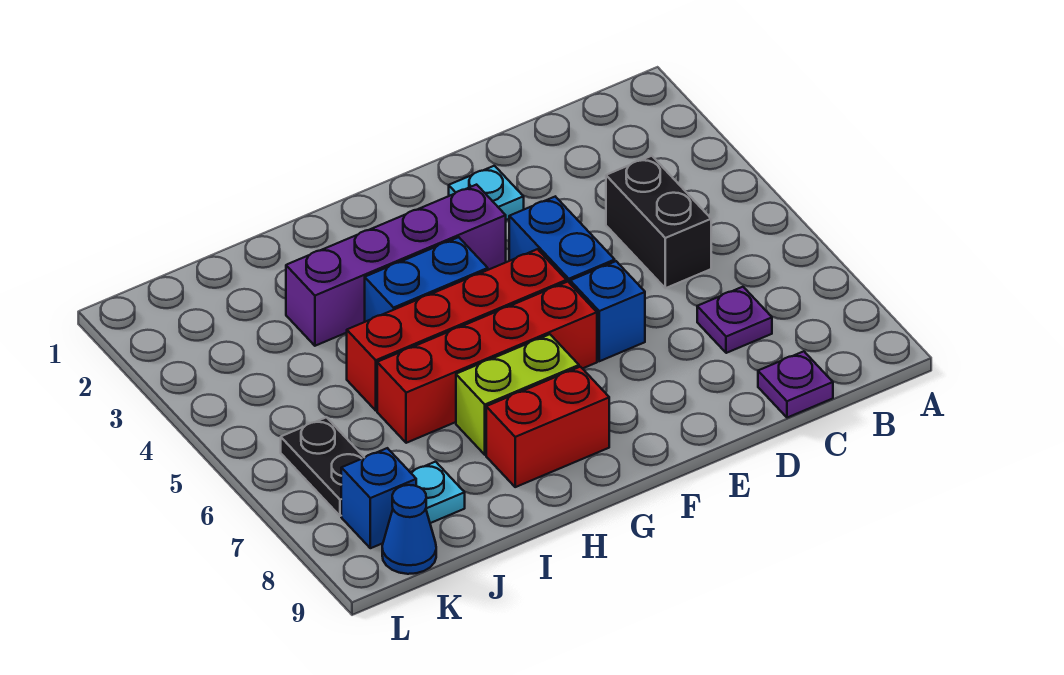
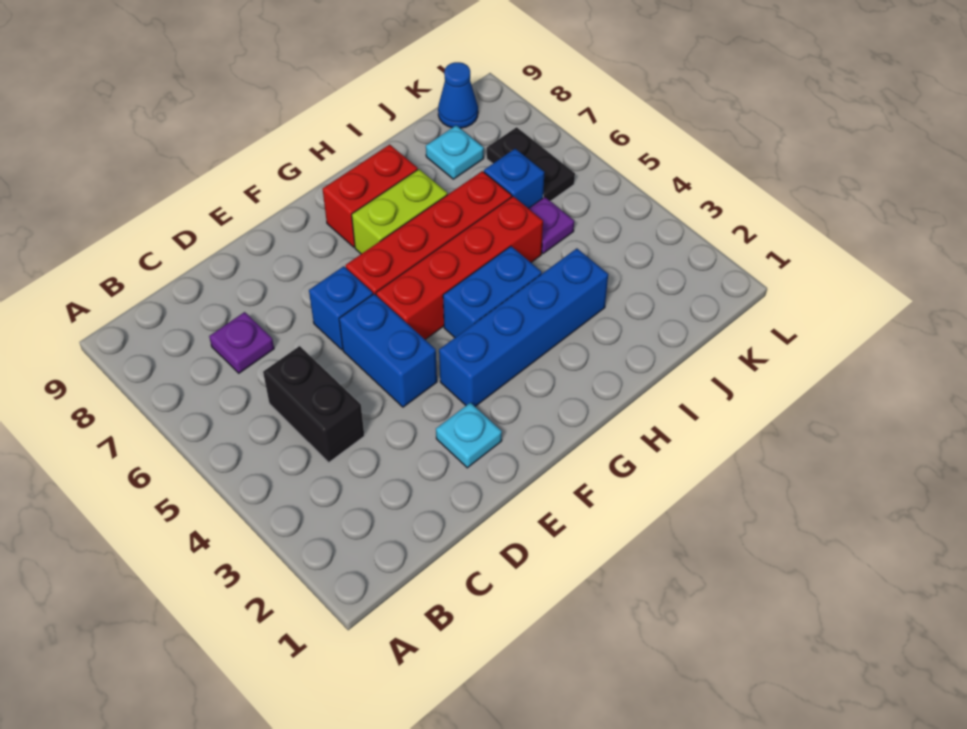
purple plate C9 level 1 -> purple plate J5 level 1
purple brick F3:I3 level 1 -> blue brick F3:I3 level 1
blue brick K8 level 1 -> blue brick J6 level 1

